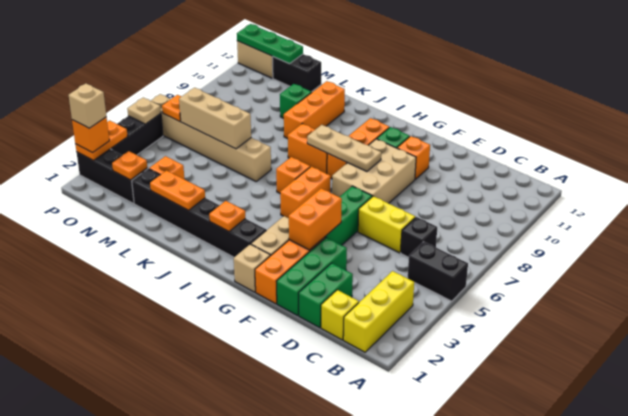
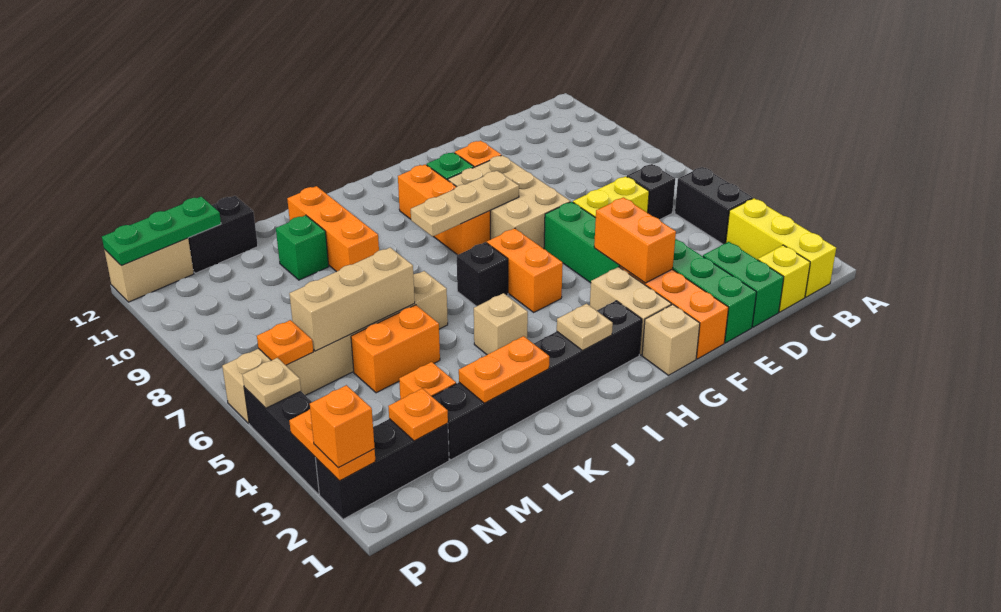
black brick A5:B5 level 1 -> black brick B4:B5 level 1
orange plate I2 level 2 -> tan plate I2 level 2
orange brick I6 level 1 -> black brick I6 level 1
orange brick I8:J8 level 1 -> orange brick L5:M5 level 1
tan brick P2 level 4 -> tan brick J4 level 1

